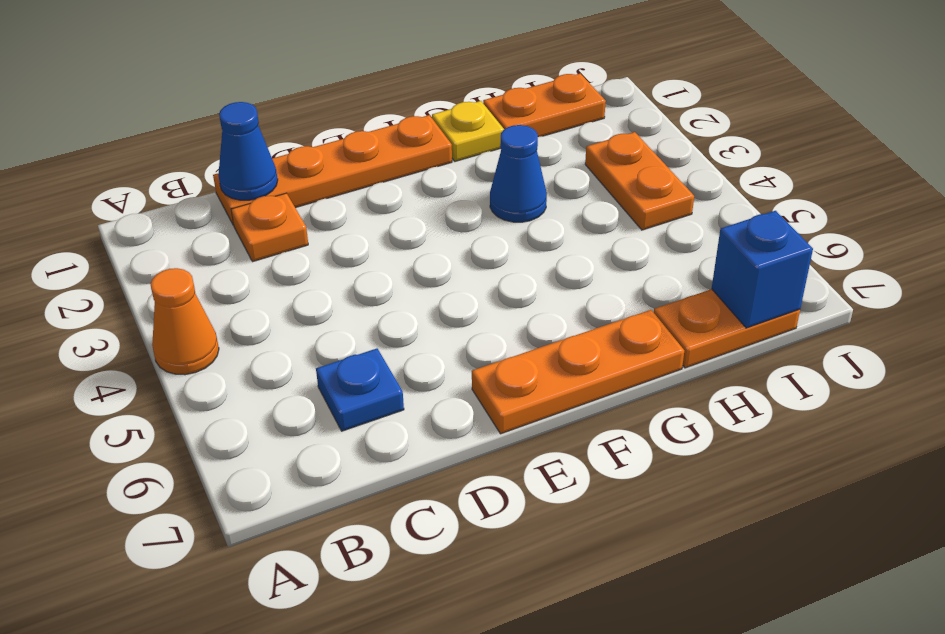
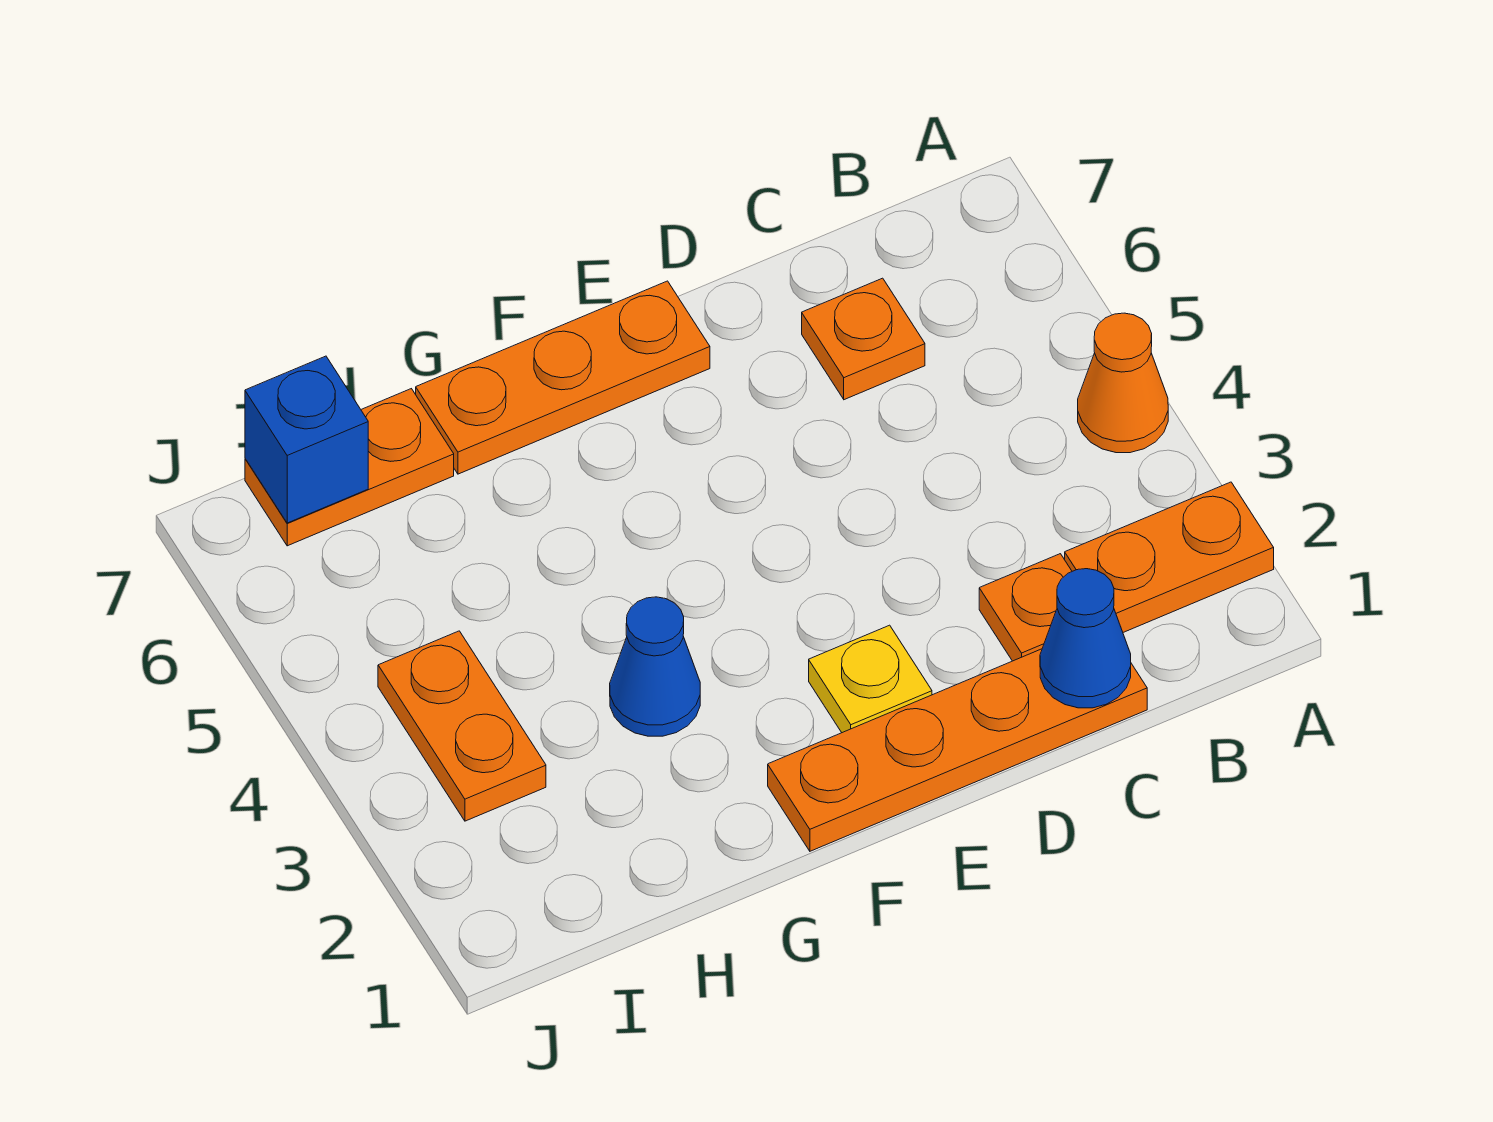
blue plate C6 level 1 -> orange plate C6 level 1
yellow plate G1 level 1 -> yellow plate E2 level 1
orange plate H1:I1 level 1 -> orange plate A2:B2 level 1

